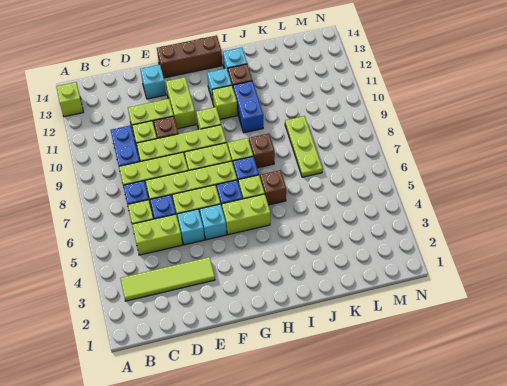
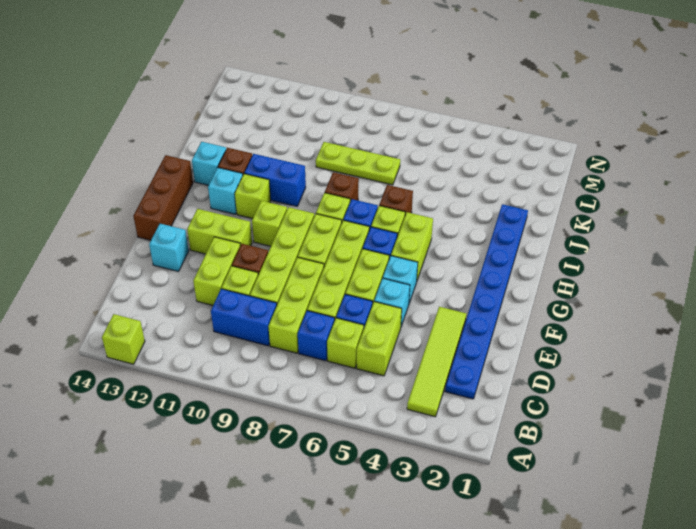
none -> blue plate C2:J2 level 1

